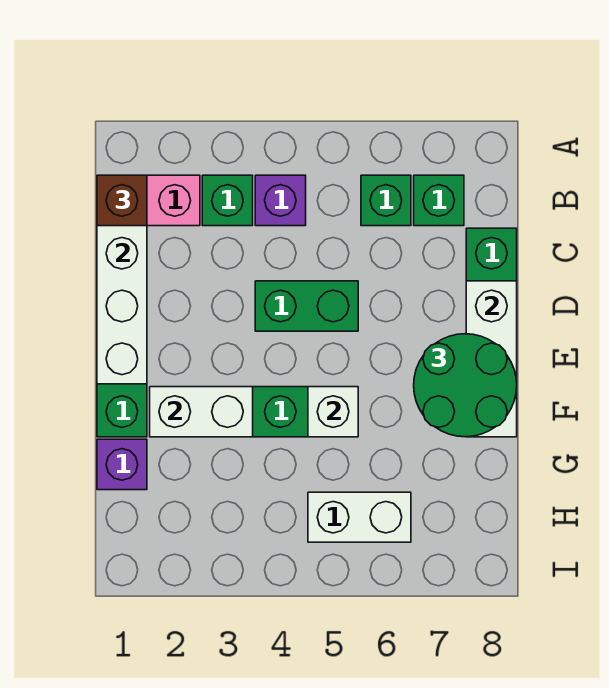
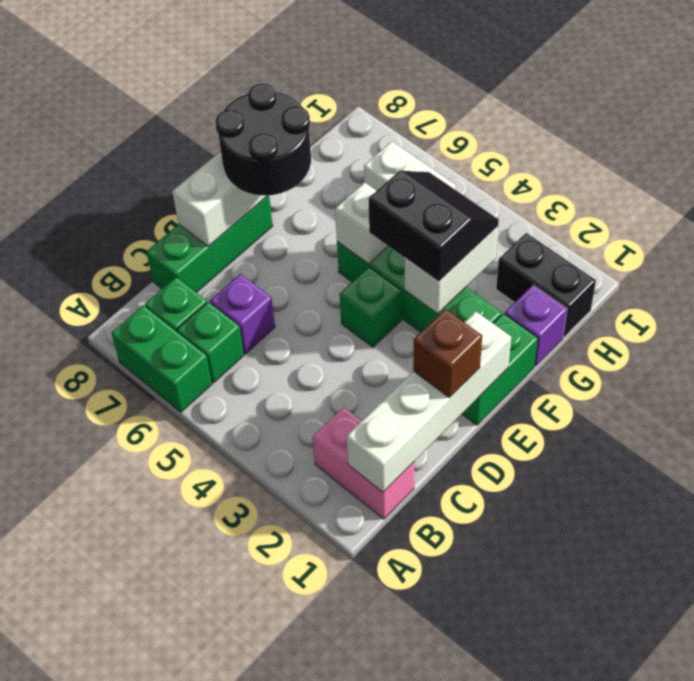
brown brick B1 level 3 -> brown brick D1 level 3
green brick B3 level 1 -> green brick E4 level 1
purple brick B4 level 1 -> purple brick C6 level 1
green brick D4:D5 level 1 -> green brick A6:A7 level 1
green round brick E7:F8 level 3 -> black round brick E7:F8 level 3
white brick F2:F3 level 2 -> white brick F3:G3 level 2
none -> black slope F3:G4 level 3 top F
none -> black brick H1:H2 level 1

